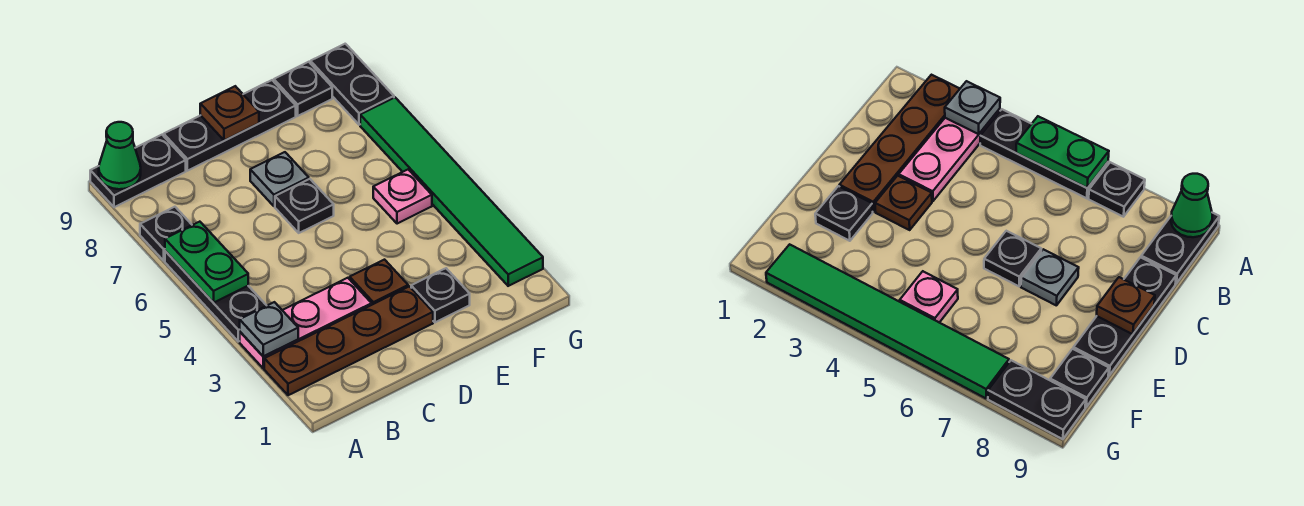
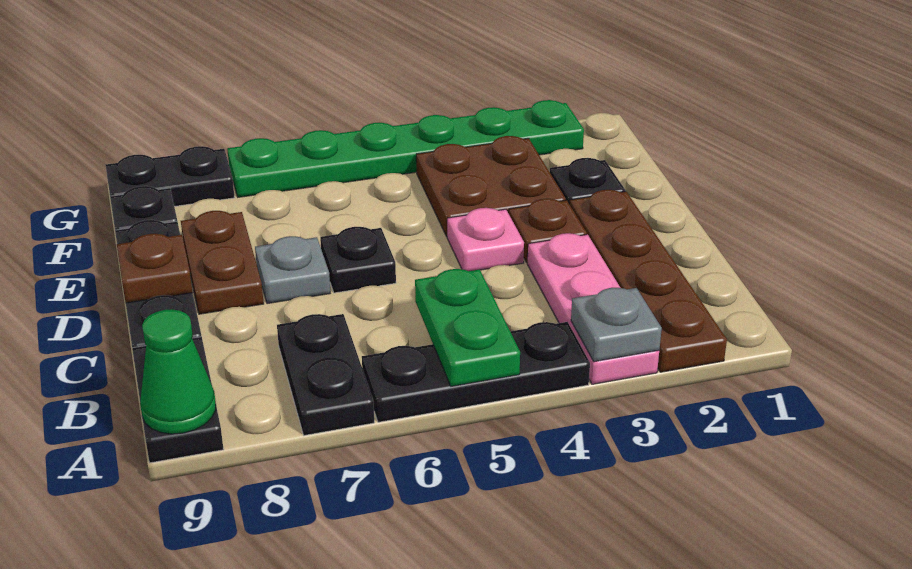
green plate A5:A6 level 2 -> green plate A5:B5 level 2
black plate A7 level 1 -> black plate A7:B7 level 1
none -> brown plate D8:E8 level 1
none -> brown plate E3:F4 level 1
pink plate F5 level 1 -> pink plate D4 level 1
green tile G2:G7 level 1 -> green plate G2:G7 level 1

